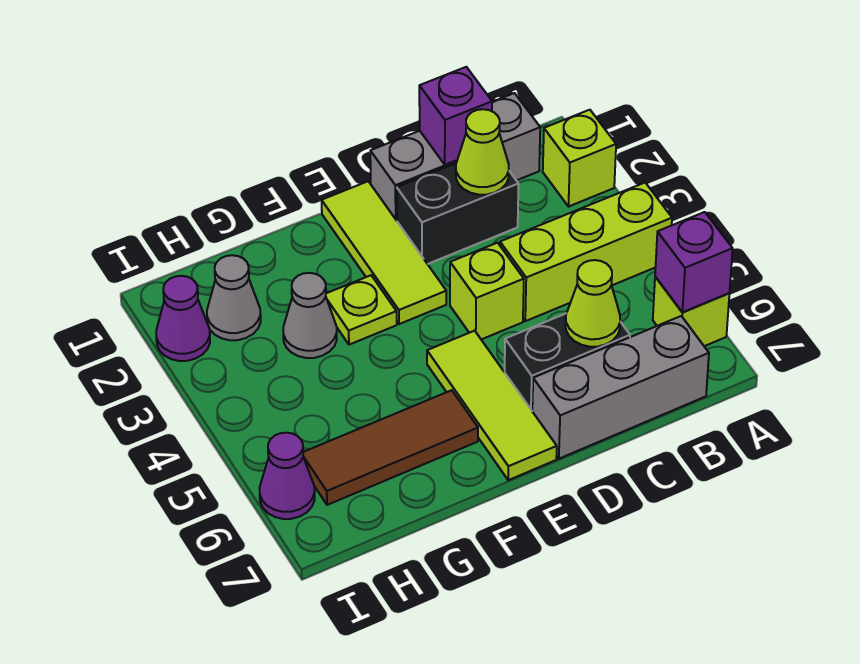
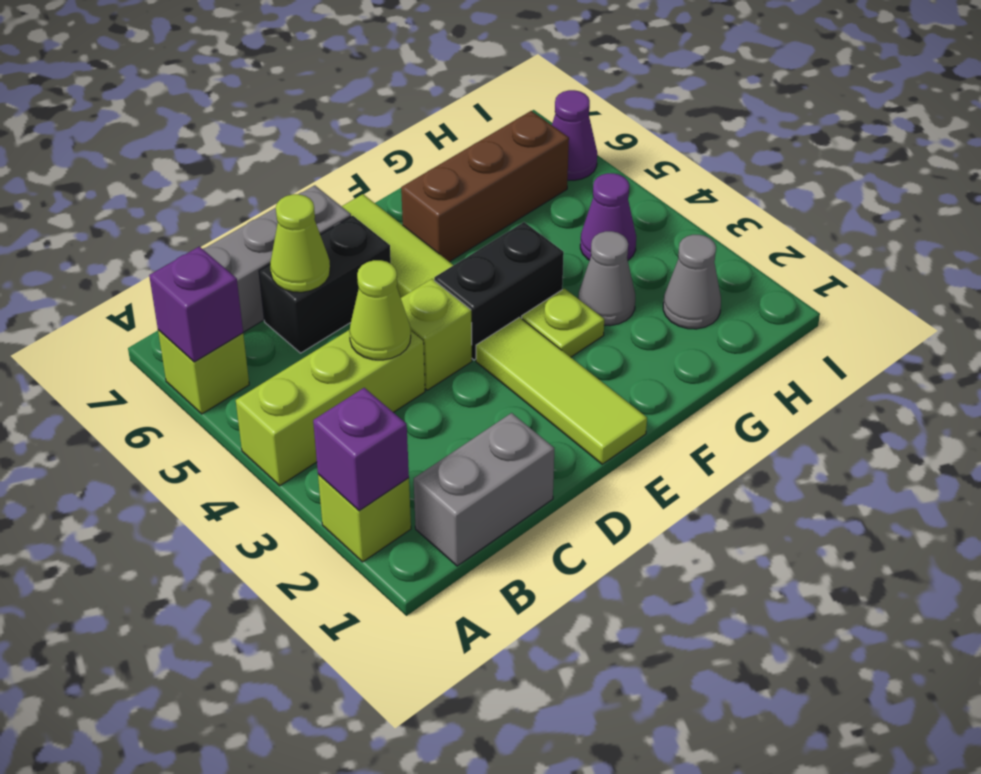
grey brick B1:D1 level 1 -> grey brick B1:C1 level 1
purple brick C1 level 2 -> purple brick A2 level 2
black brick C2:D2 level 1 -> black brick E4:F4 level 1
lime cone C2 level 2 -> lime cone C4 level 2
brown tile F6:H6 level 1 -> brown brick F6:H6 level 1
purple cone I2 level 1 -> purple cone H4 level 1

